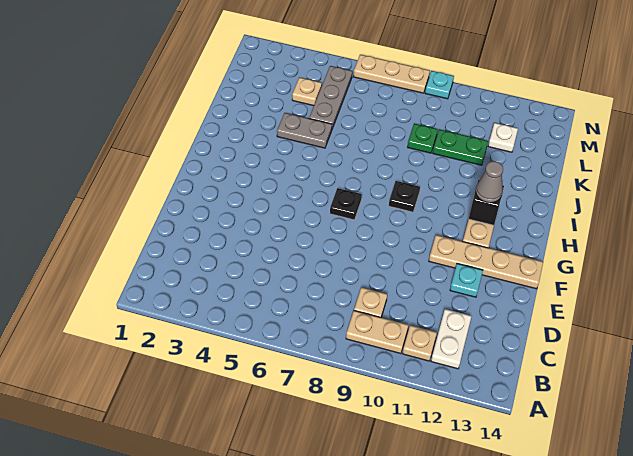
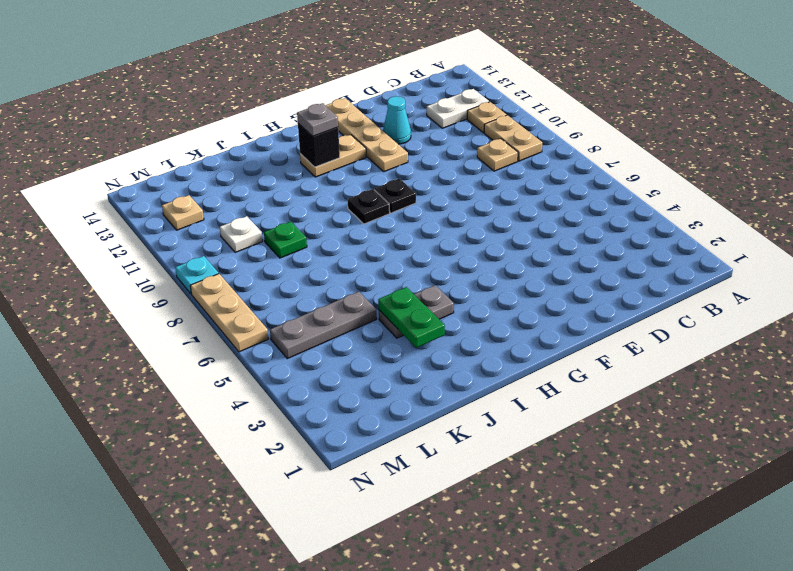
cyan plate E12 level 1 -> cyan cone E12 level 1
black plate G7 level 1 -> black plate G9 level 1
grey cone H12 level 3 -> grey plate H12 level 3
grey plate J4:J5 level 1 -> grey plate I4:J4 level 1
green plate K10:K11 level 1 -> green plate J3:J4 level 2
tan plate L4 level 1 -> tan plate M12 level 1
white plate L12 level 1 -> white plate L10 level 1

